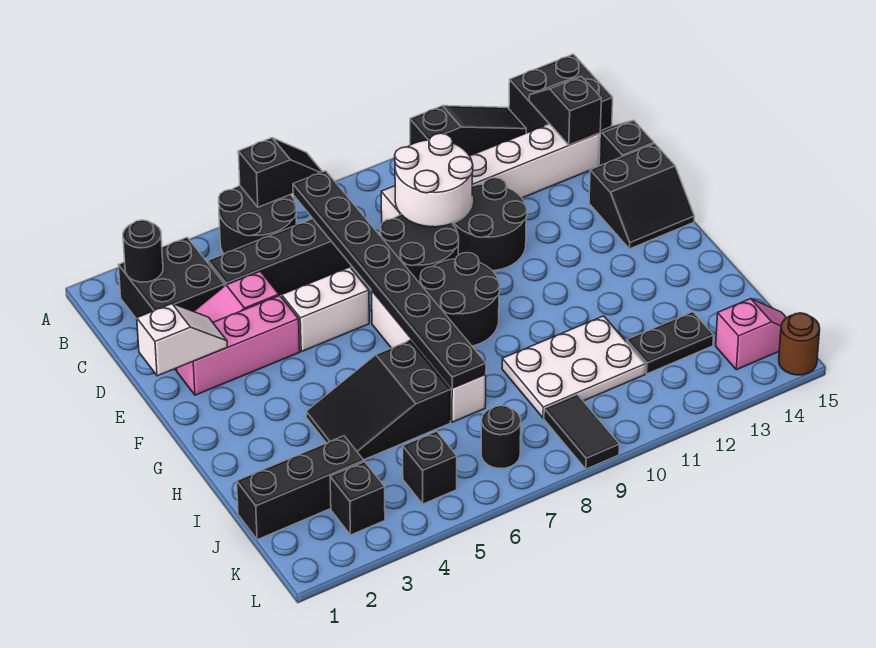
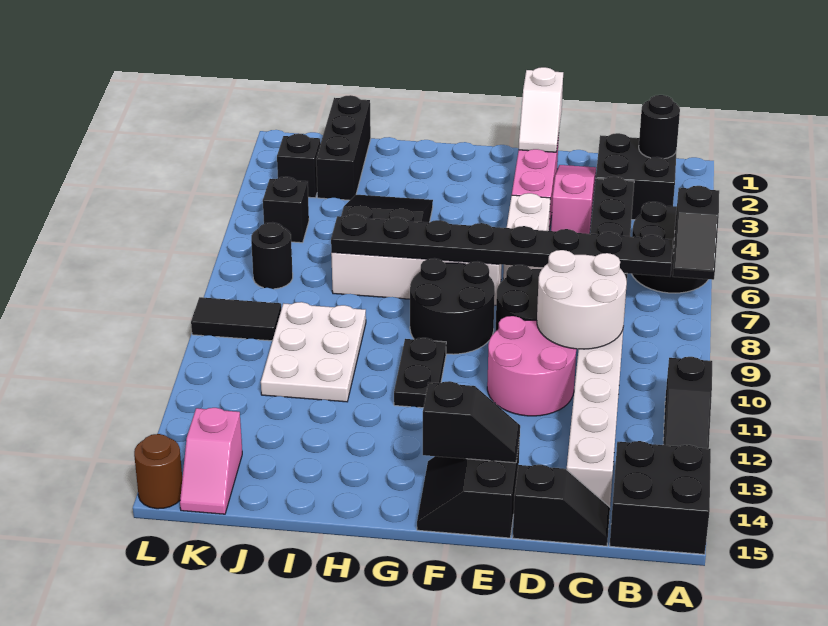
black slope B14:C14 level 2 top C -> black slope E14:F14 level 2 top F
black round brick D10:E11 level 1 -> pink round brick D10:E11 level 1
black plate J12:J13 level 1 -> black plate G10:G11 level 1

